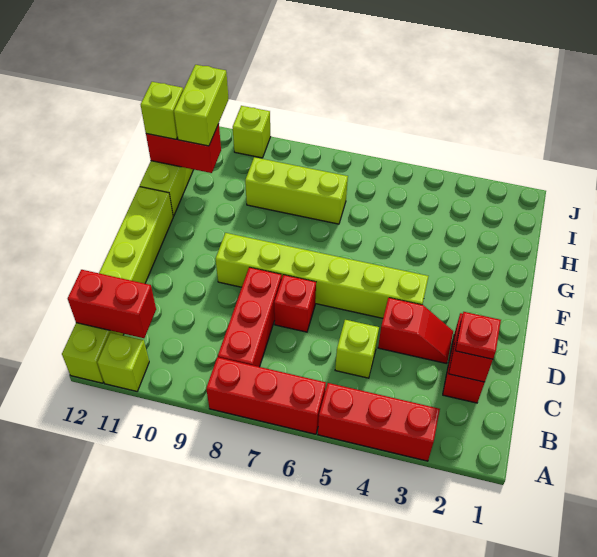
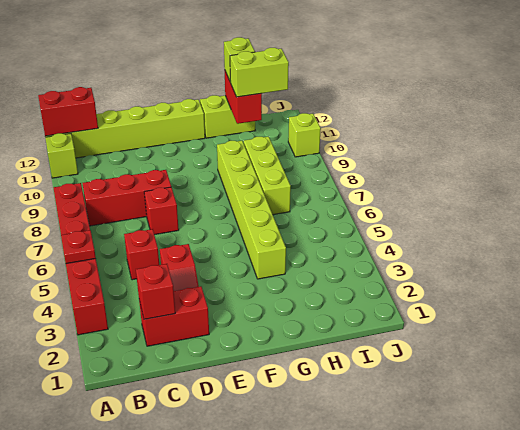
red brick B11:B12 level 2 -> red brick A12:B12 level 2
red plate C2 level 3 -> red plate A5 level 2
lime brick C5 level 1 -> red brick C5 level 1
lime brick E4:E9 level 1 -> lime brick G4:G9 level 1

